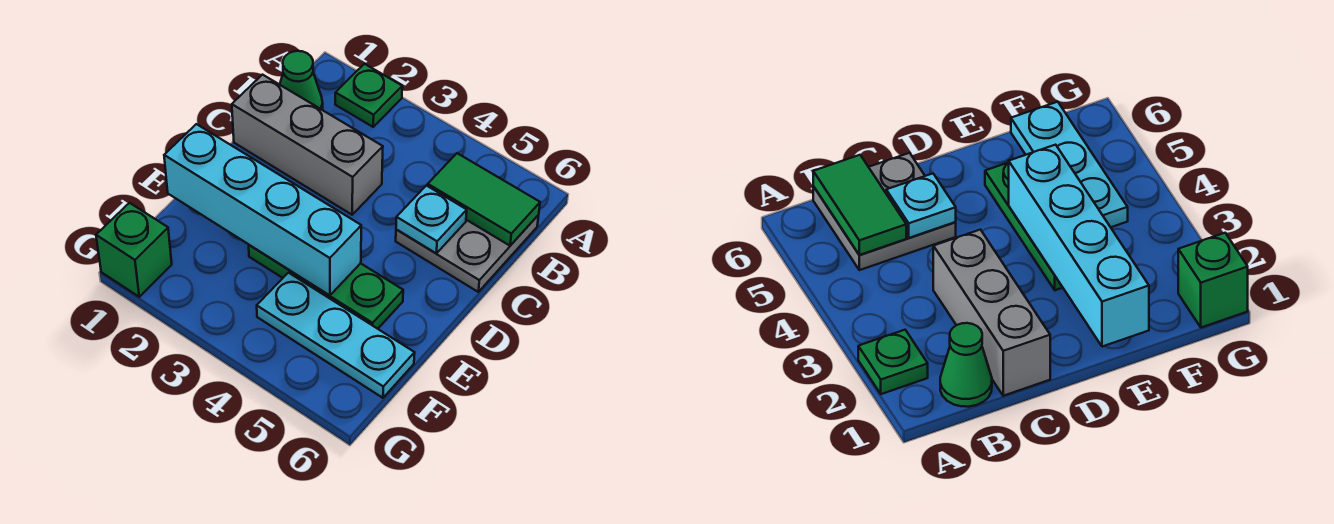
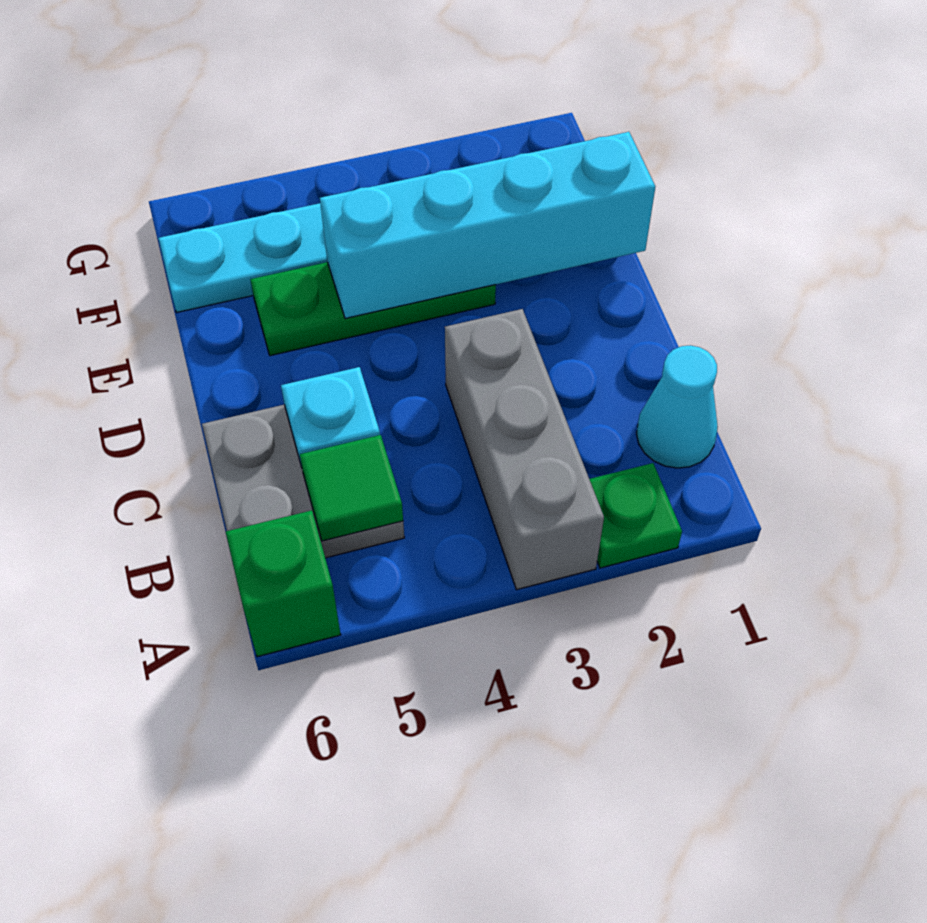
green cone B1 level 1 -> cyan cone B1 level 1
green tile B5:B6 level 2 -> green tile B5 level 2
grey brick C1:C3 level 1 -> grey brick A3:C3 level 1
green brick G1 level 1 -> green brick A6 level 1

